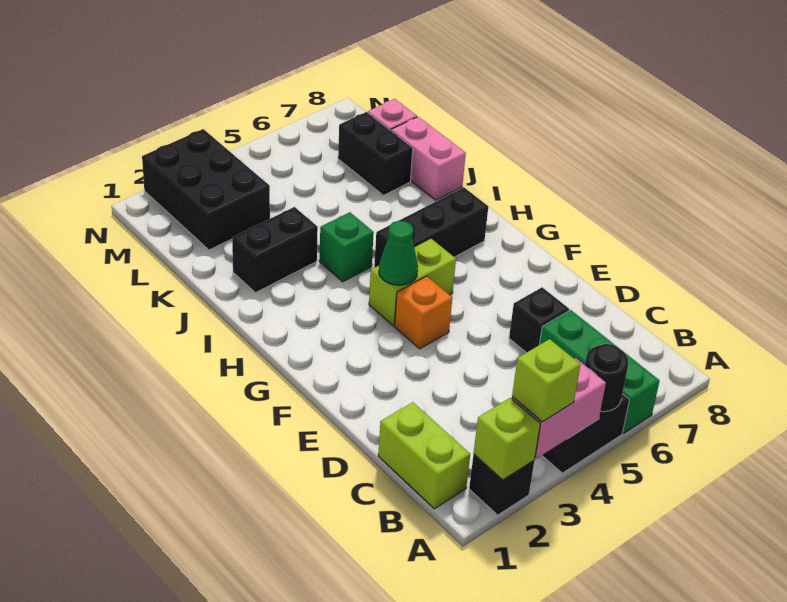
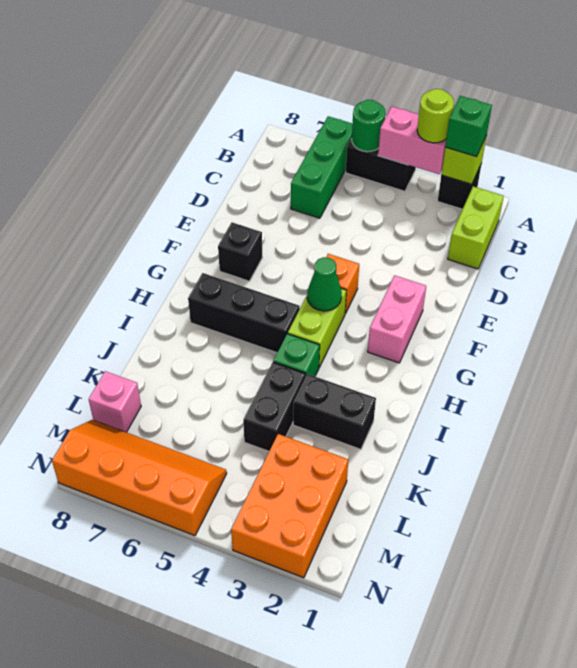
none -> green brick A2 level 3
lime brick A3 level 3 -> lime round brick A3 level 3
black round brick A5 level 2 -> green round brick A5 level 2
black brick D6 level 1 -> black brick F7 level 1
lime brick G4:G5 level 1 -> lime brick G4:H4 level 1
pink brick J8:K8 level 1 -> pink brick F2:G2 level 1
black brick K7:L7 level 1 -> black brick J4:K4 level 1
black brick L2:N3 level 1 -> orange brick L2:N3 level 1
none -> orange slope M5:N8 level 1 top N

